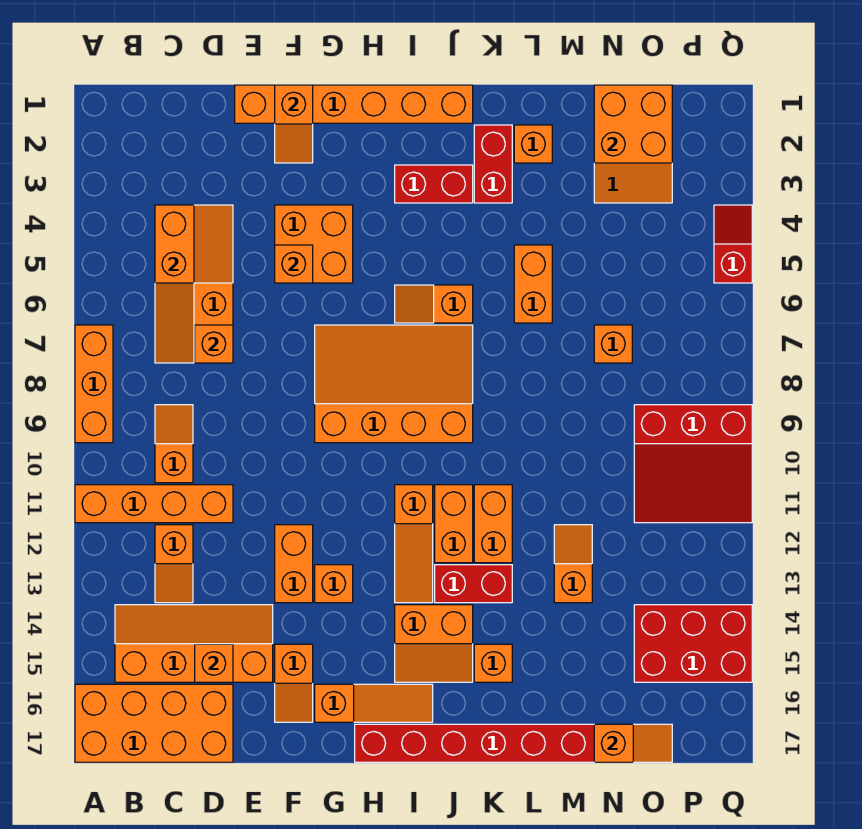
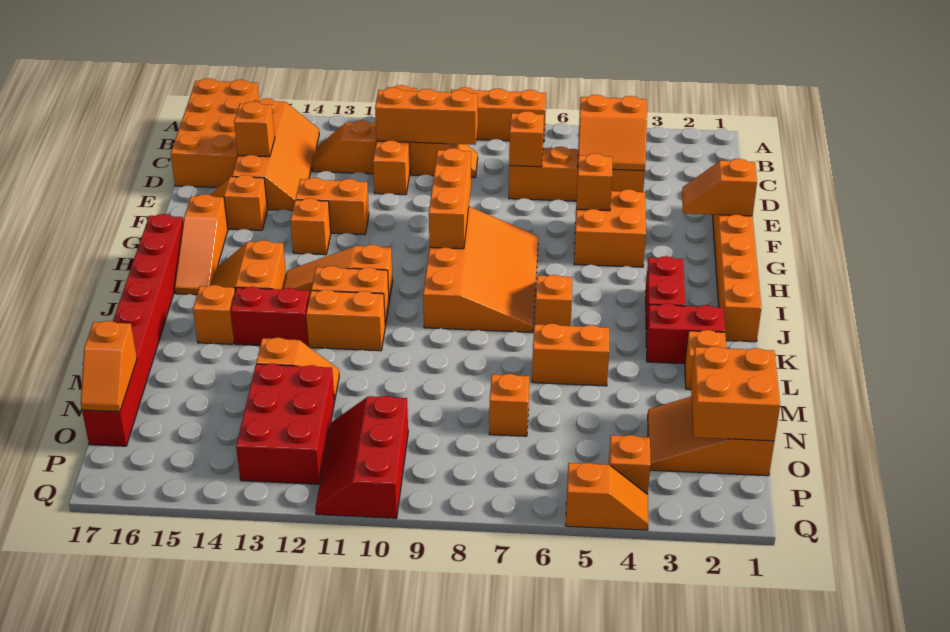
none -> orange brick C9:C11 level 2
none -> orange brick F9:H9 level 2
red brick J13:K13 level 1 -> red brick K13:K14 level 1
red slope O9:Q11 level 1 top 9 -> red slope O10:Q11 level 1 top 10
red brick O14:Q15 level 1 -> red brick N12:P13 level 1
none -> orange brick P4 level 1
red slope Q4:Q5 level 1 top 5 -> orange slope Q4:Q5 level 1 top 5

